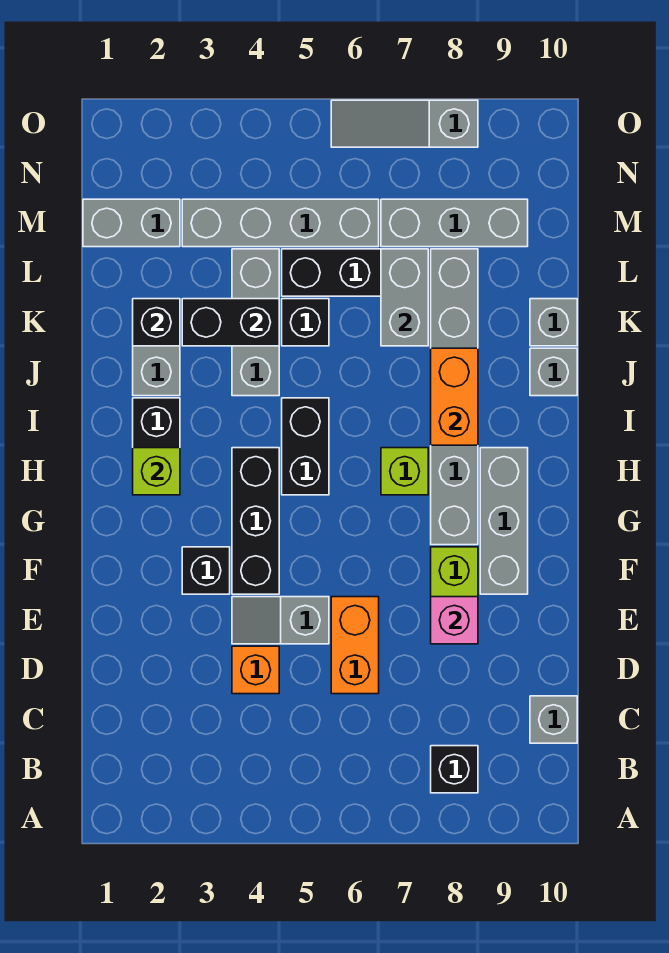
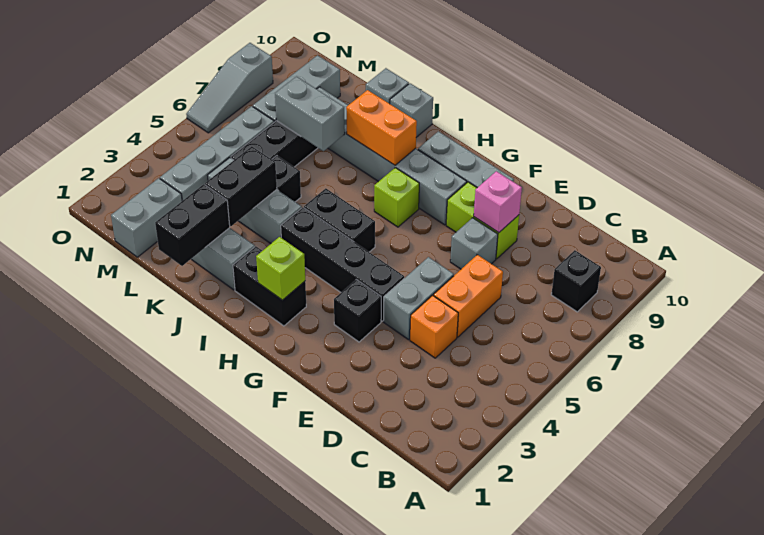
grey brick C10 level 1 -> grey brick E7 level 1
orange brick D6:E6 level 1 -> orange brick D5:D6 level 1
grey slope E4:E5 level 1 top 5 -> grey brick E4:E5 level 1
black brick F4:H4 level 1 -> black brick F4:I4 level 1
black brick K2 level 2 -> black brick K1:K2 level 2

